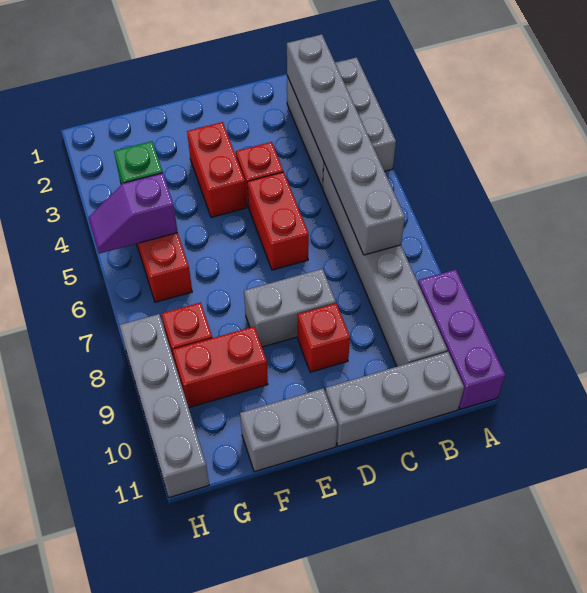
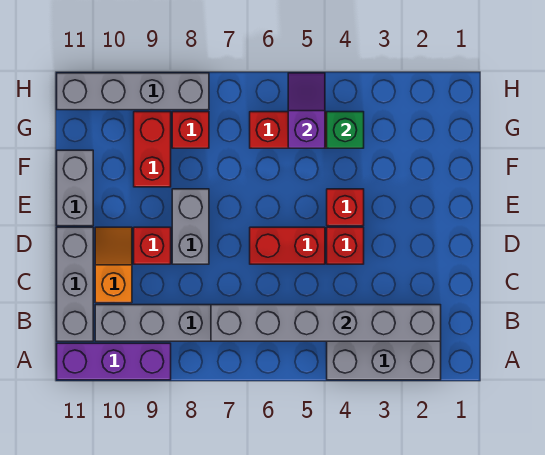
none -> orange slope C10:D10 level 1 top C
red brick E3:E4 level 1 -> red brick E4 level 1

